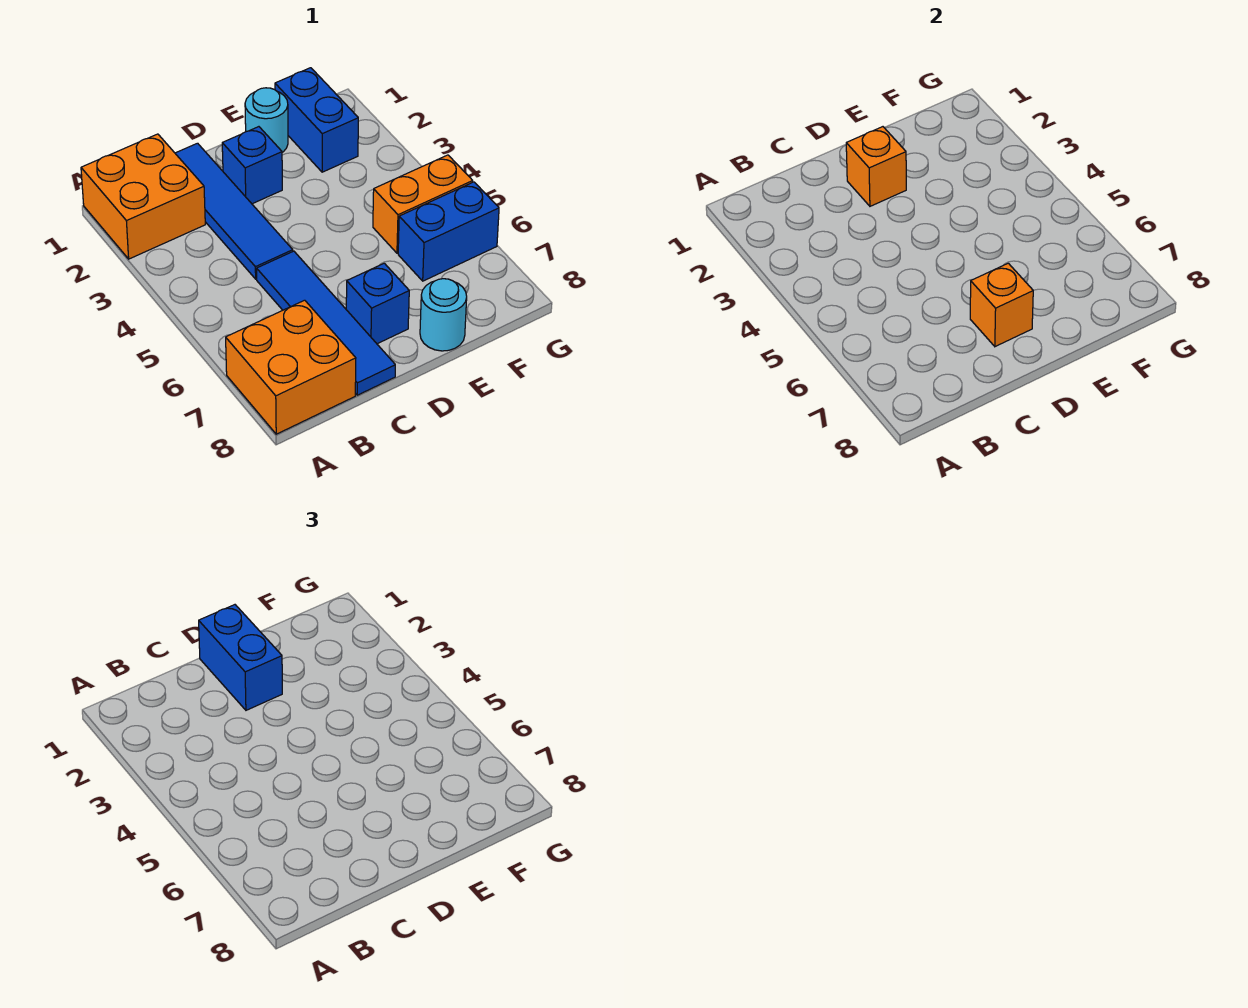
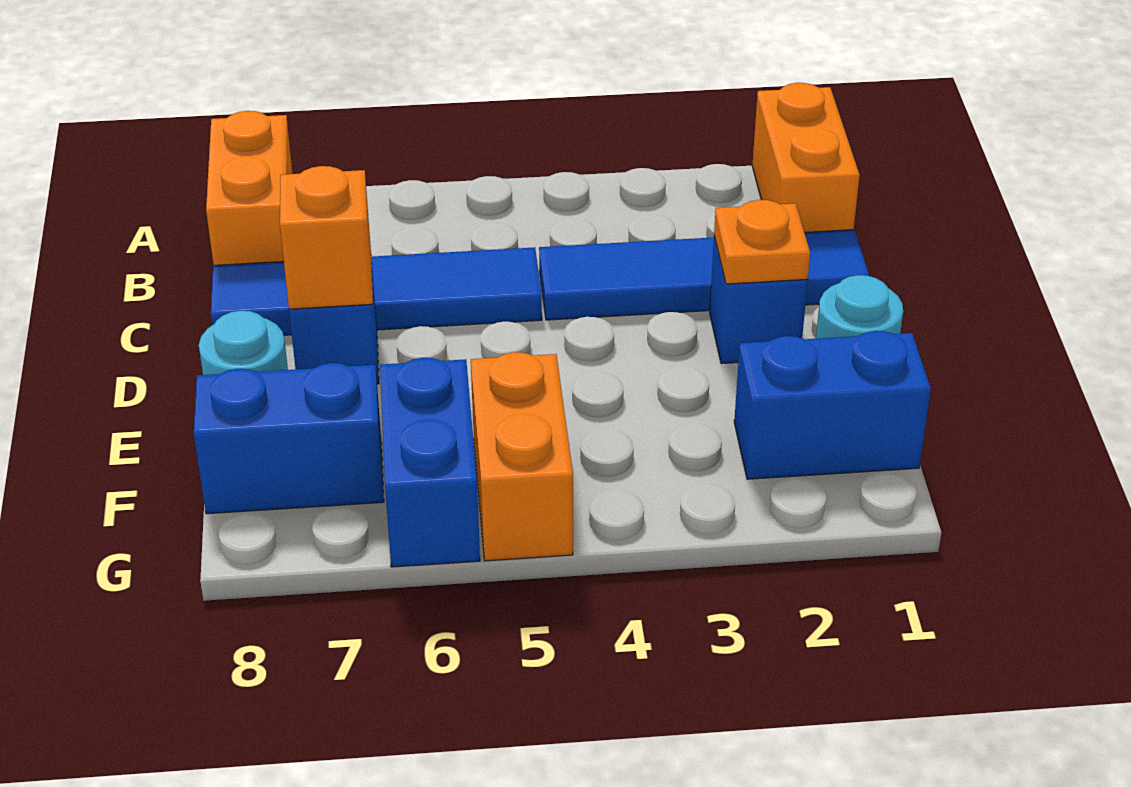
orange brick A1:B2 level 1 -> orange brick A1:B1 level 1
orange brick A7:B8 level 1 -> orange brick A8:B8 level 1
blue brick D1:D2 level 3 -> blue brick F7:F8 level 1
orange brick D2 level 2 -> orange plate D2 level 2

